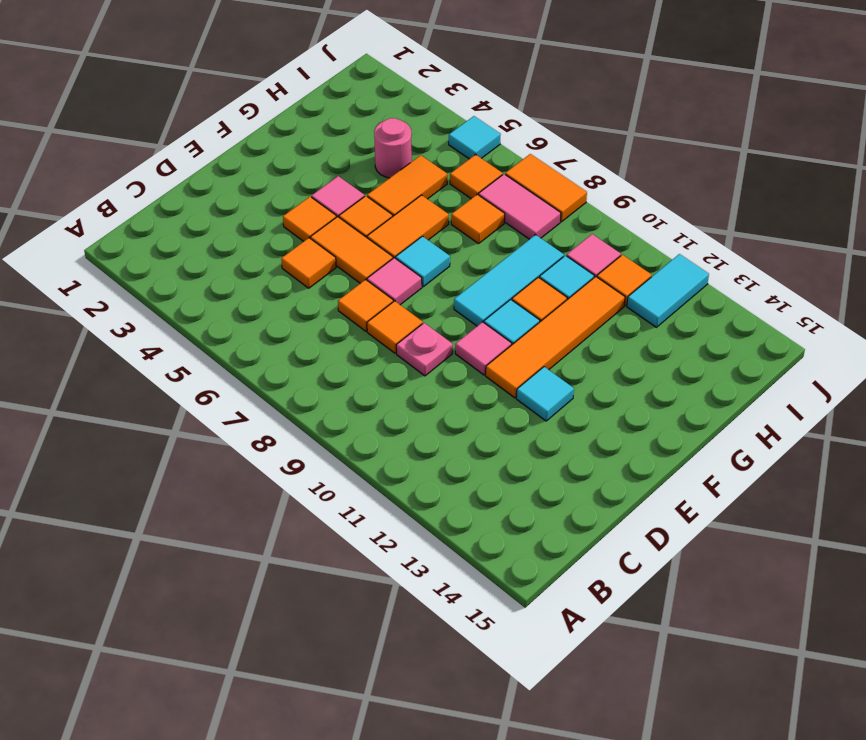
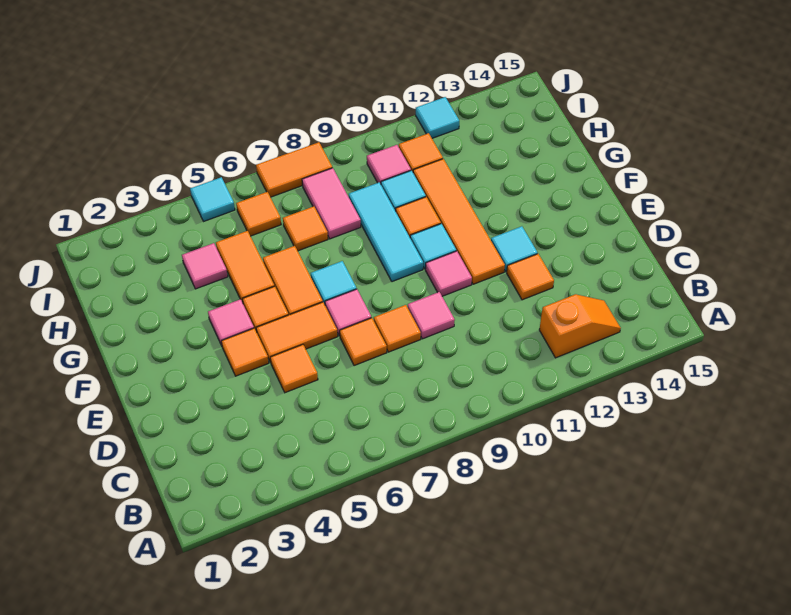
none -> orange slope B12:B13 level 1 top 12
pink plate D9 level 1 -> pink tile D9 level 1
none -> orange tile D12 level 1
pink round brick H4 level 1 -> pink tile H4 level 1
pink tile I7:I8 level 1 -> pink tile H8:I8 level 1
cyan tile I12:J12 level 1 -> cyan tile J12 level 1

